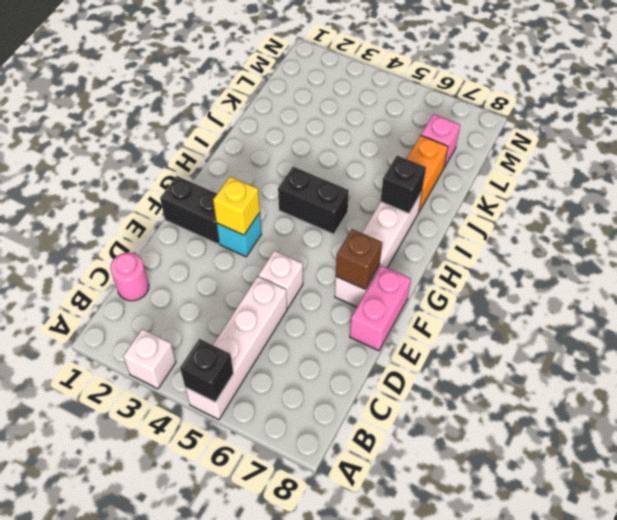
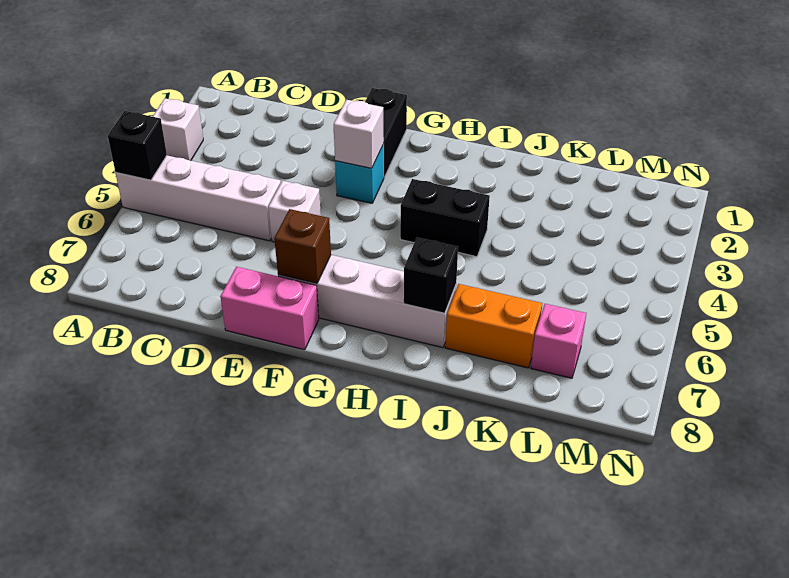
pink round brick C1 level 1 -> none
yellow brick F3 level 2 -> white brick F3 level 2
black brick H4:H5 level 1 -> black brick H4:I4 level 1

